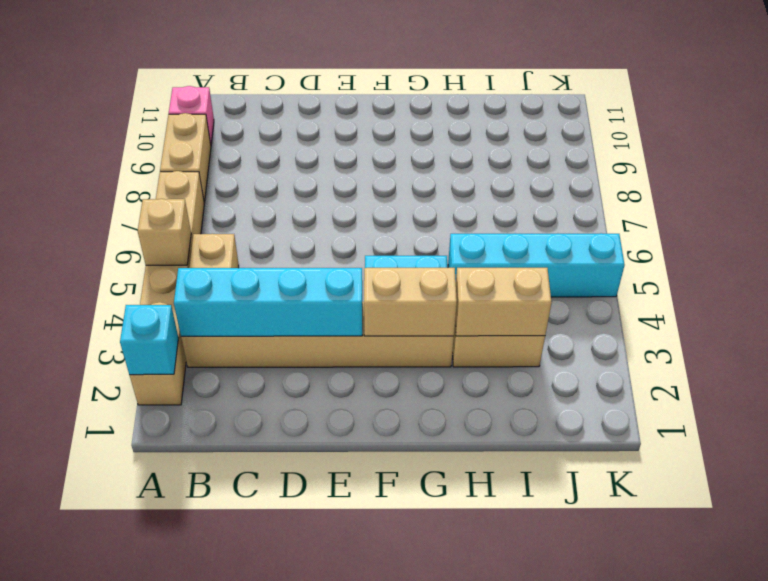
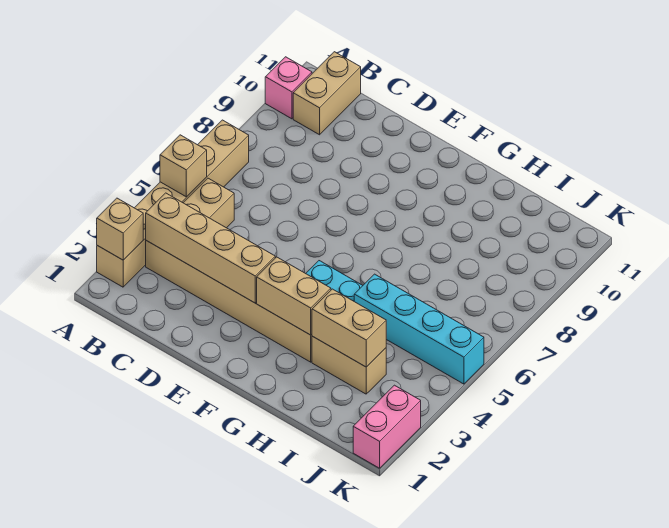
cyan brick A2 level 2 -> tan brick A2 level 2
tan brick A8:A9 level 1 -> tan brick B10:B11 level 1
cyan brick B3:E3 level 2 -> tan brick B3:E3 level 2
none -> pink brick K1:K2 level 1

